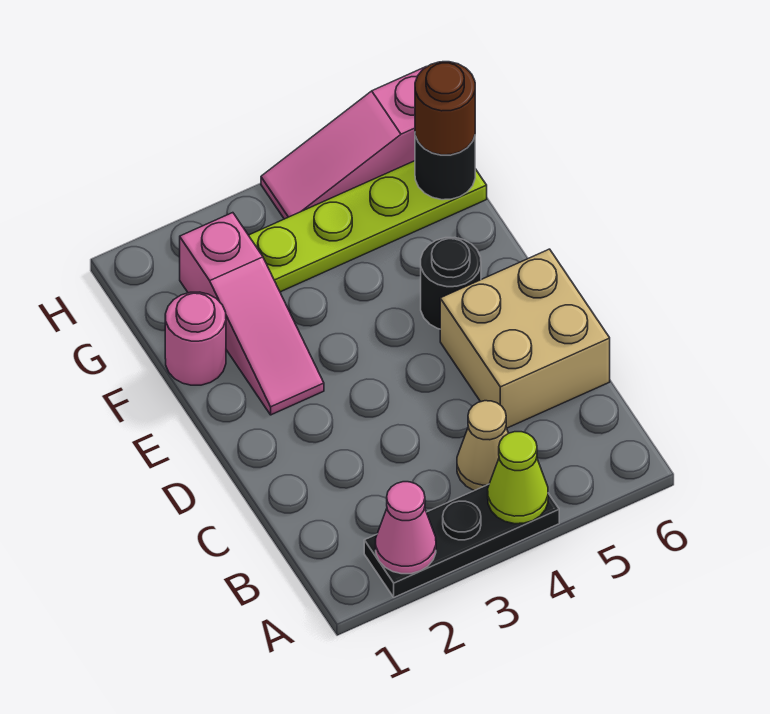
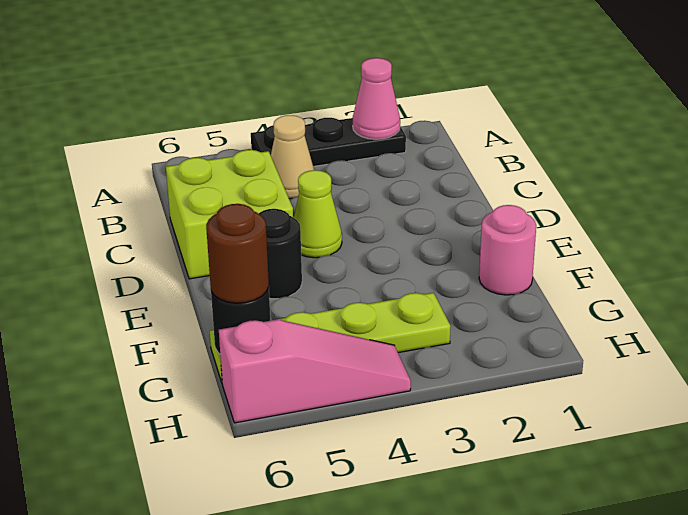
lime cone A4 level 2 -> lime cone D4 level 1
tan brick C5:D6 level 1 -> lime brick C5:D6 level 1
pink slope E2:G2 level 1 top G -> none

